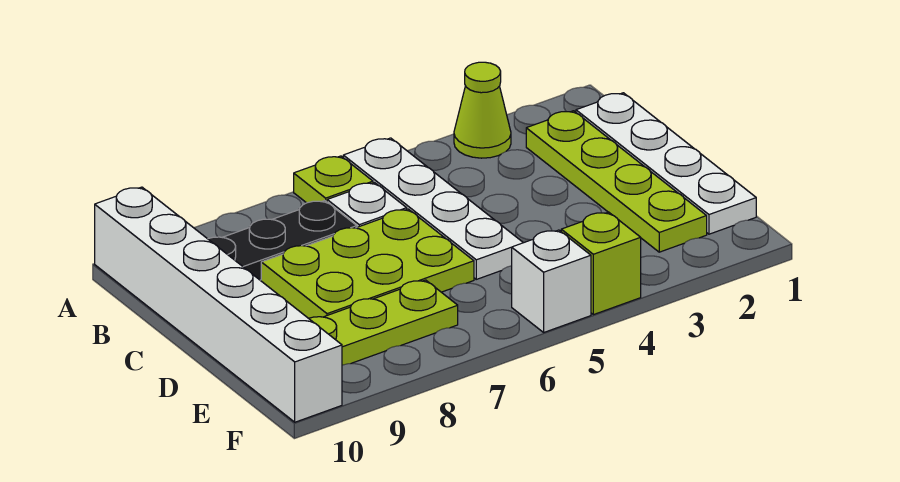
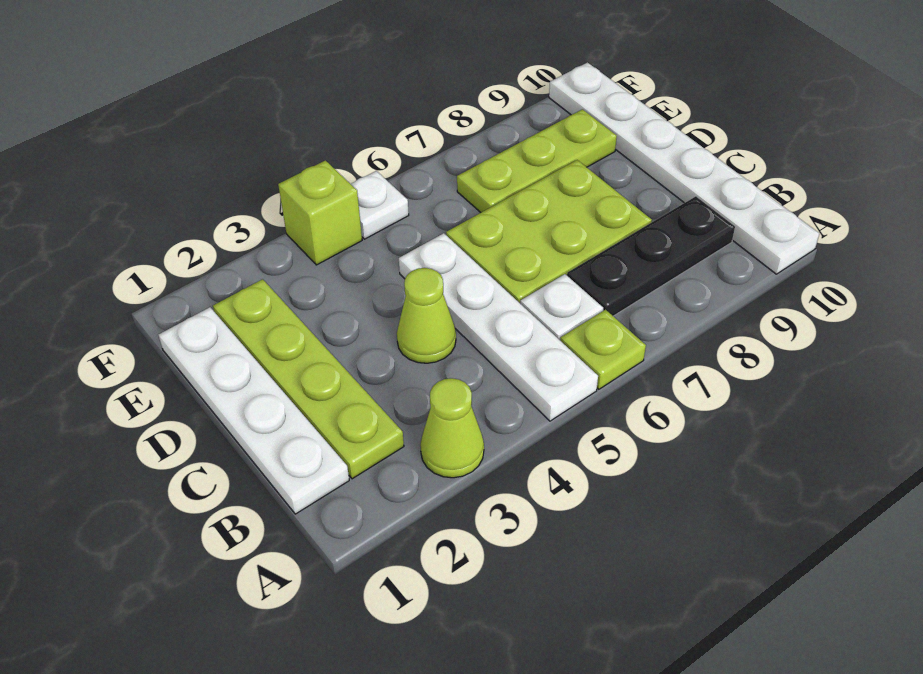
white brick A10:F10 level 1 -> white plate A10:F10 level 1
none -> lime cone C4 level 1
white brick F5 level 1 -> white plate F5 level 1

